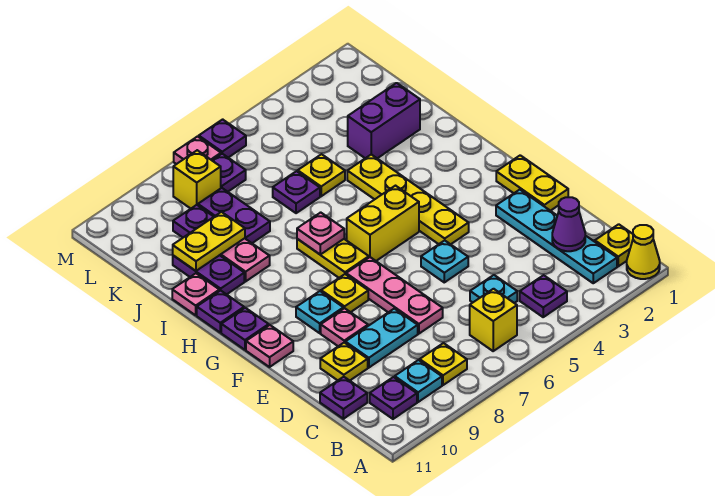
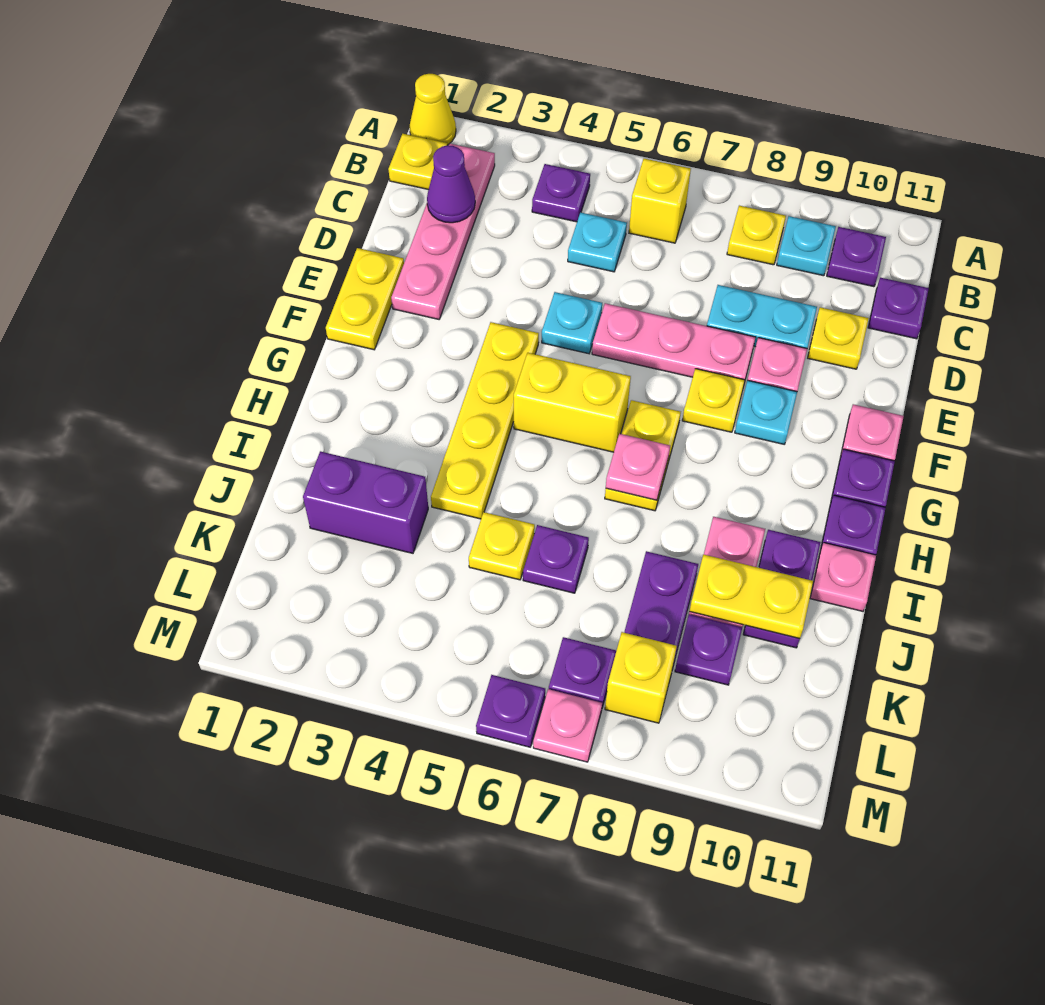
cyan plate B2:E2 level 1 -> pink plate B2:E2 level 1
pink plate D7:F7 level 1 -> pink plate E6:E8 level 1

